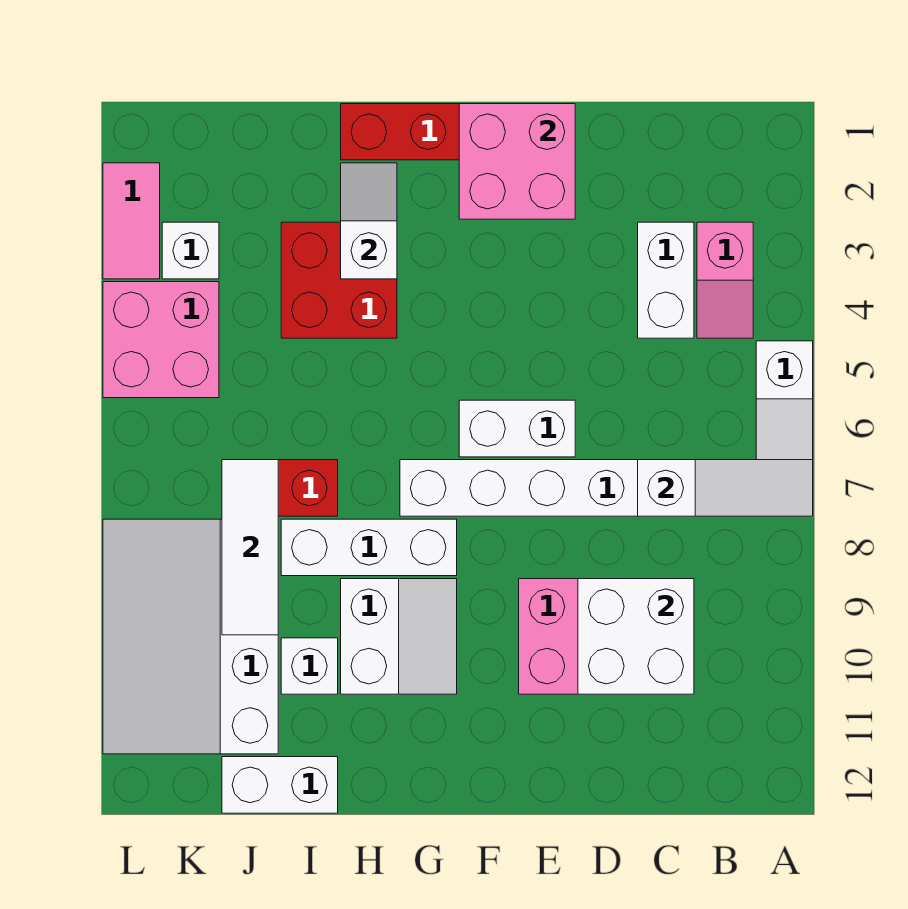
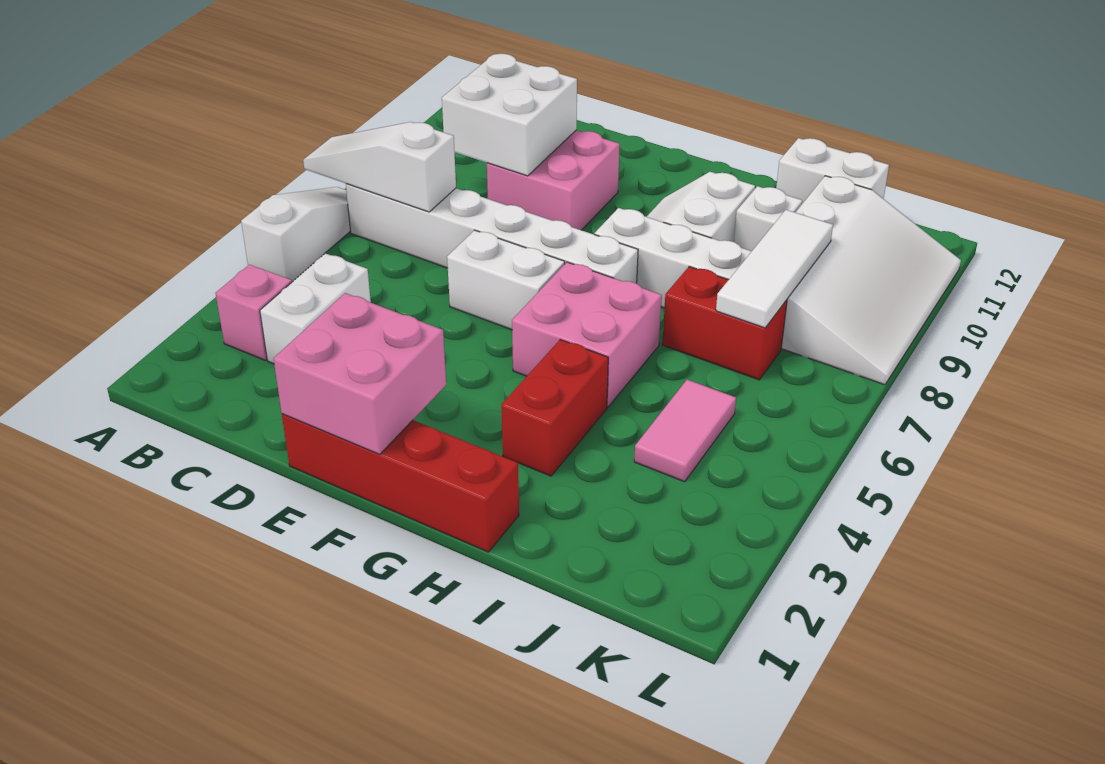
white slope H2:H3 level 2 top 3 -> none
red brick H3:I4 level 1 -> red brick H3:H4 level 1
white brick K3 level 1 -> none
pink brick K4:L5 level 1 -> pink brick G5:H6 level 1
pink tile L2:L3 level 1 -> pink tile J4:J5 level 1

